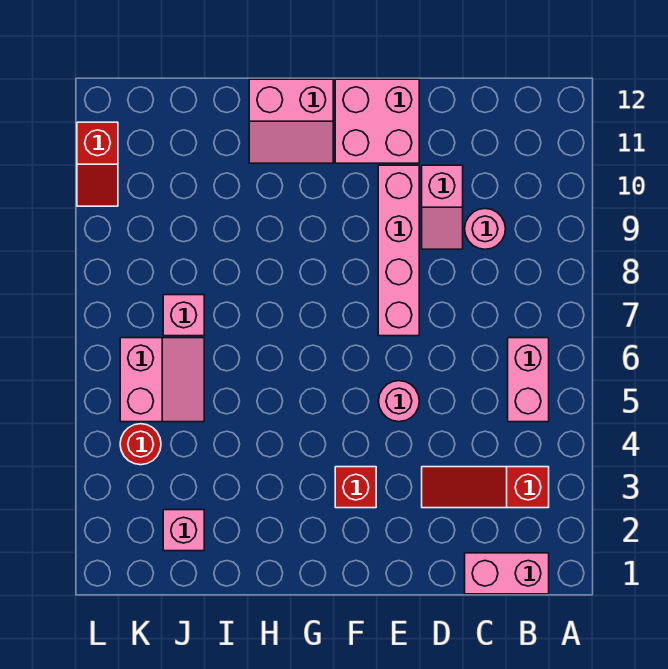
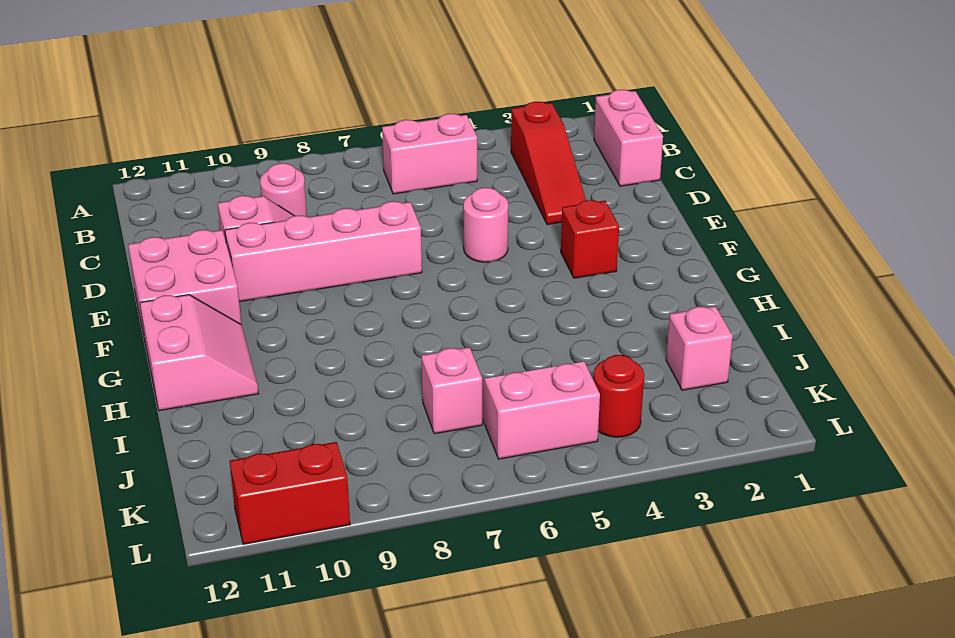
red slope L10:L11 level 1 top 11 -> red brick L10:L11 level 1

